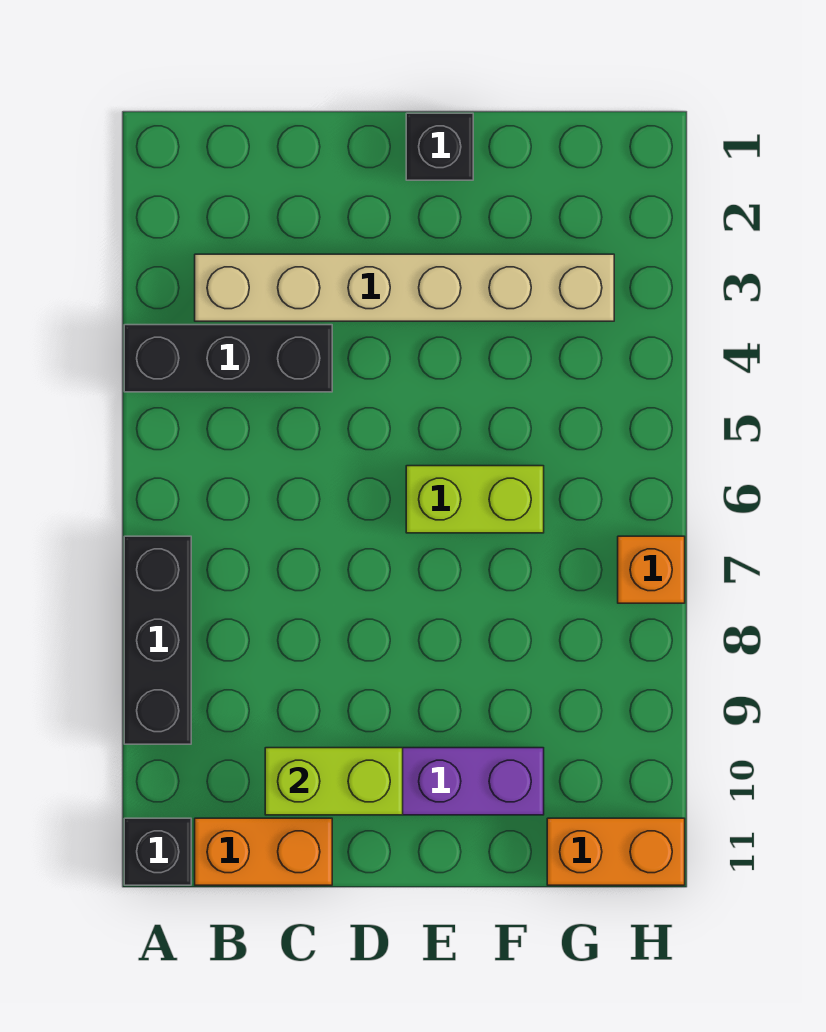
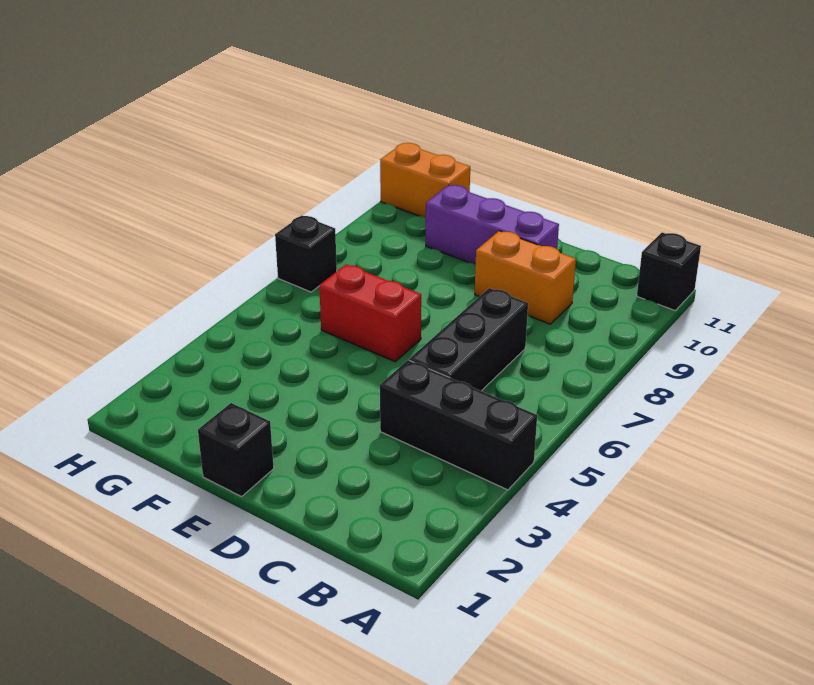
black brick A7:A9 level 1 -> black brick C5:C7 level 1
tan brick B3:G3 level 1 -> none
orange brick B11:C11 level 1 -> orange brick C9:D9 level 1
lime brick C10:D10 level 2 -> none
lime brick E6:F6 level 1 -> red brick E6:F6 level 1
orange brick H7 level 1 -> black brick H7 level 1

